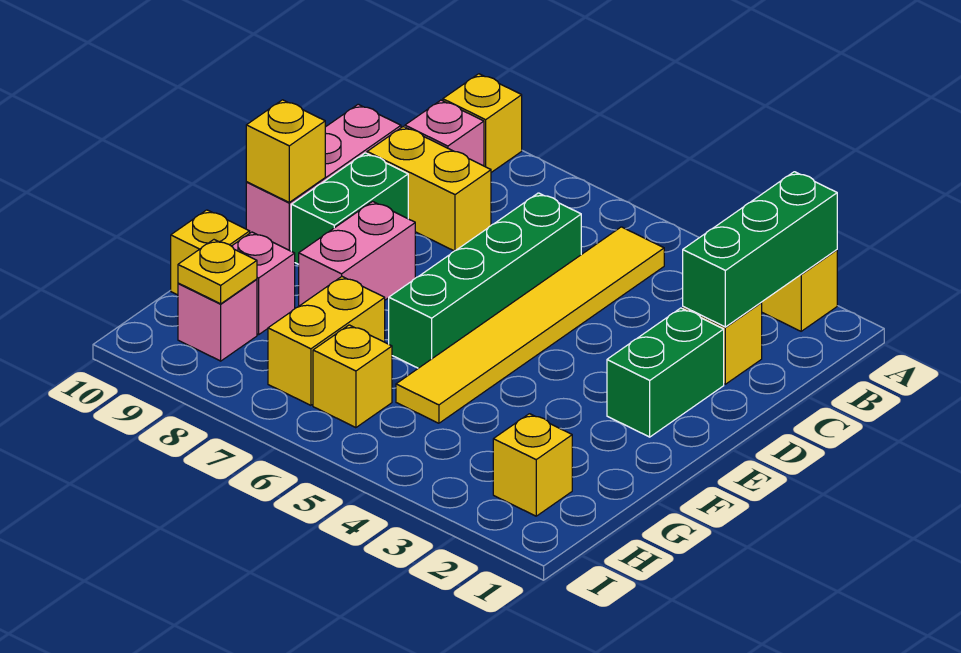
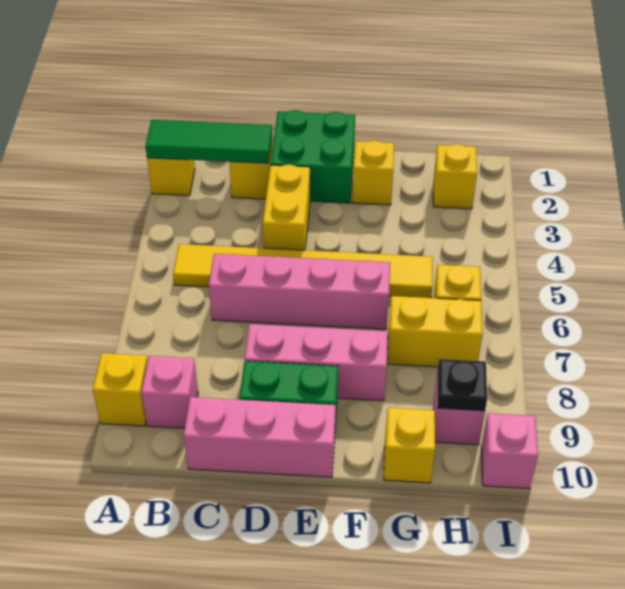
green brick A2:C2 level 2 -> green tile A2:C2 level 2
green brick C6:F6 level 1 -> pink brick C6:F6 level 1
yellow brick C8:C9 level 1 -> yellow brick D3:D4 level 1
green brick D2:E2 level 1 -> green brick D1:E2 level 1
pink brick E8:F8 level 1 -> pink brick D8:F8 level 1
yellow brick E10 level 2 -> yellow brick F2 level 1
pink brick G9 level 1 -> pink brick I10 level 1
yellow plate H9 level 2 -> black plate H9 level 2

